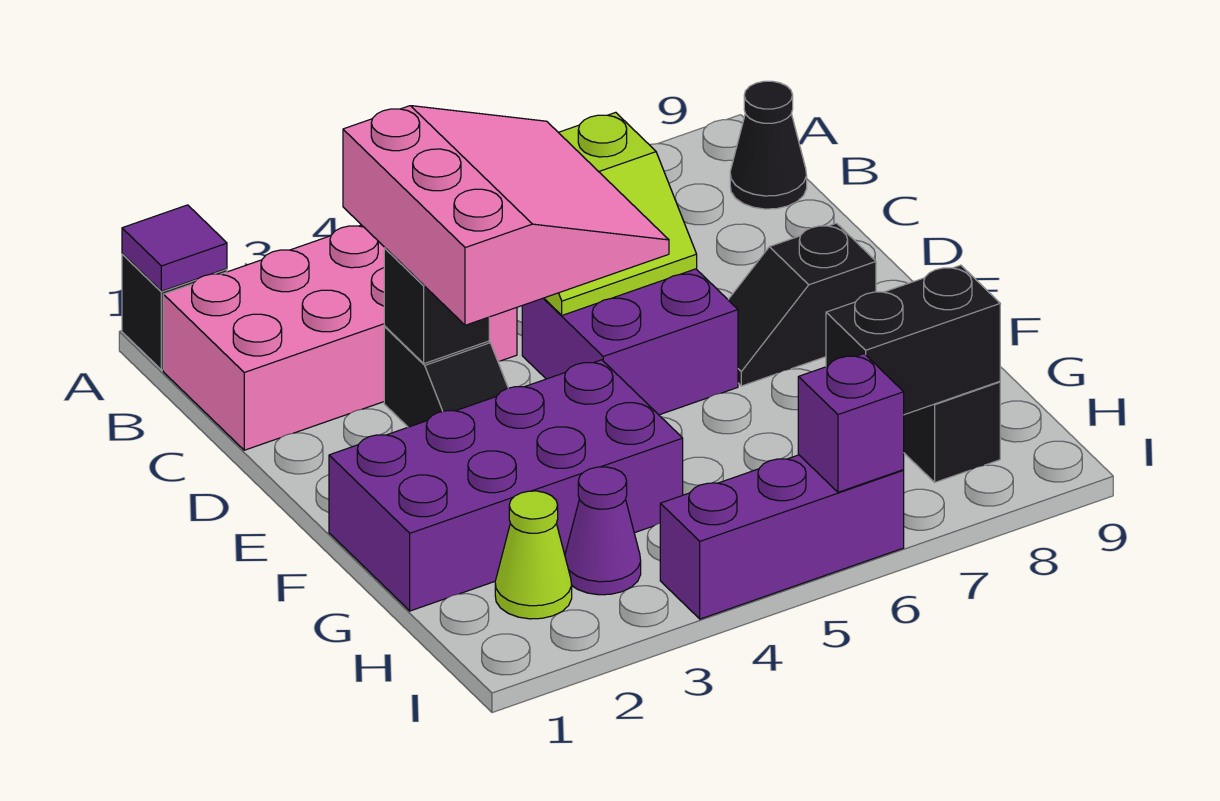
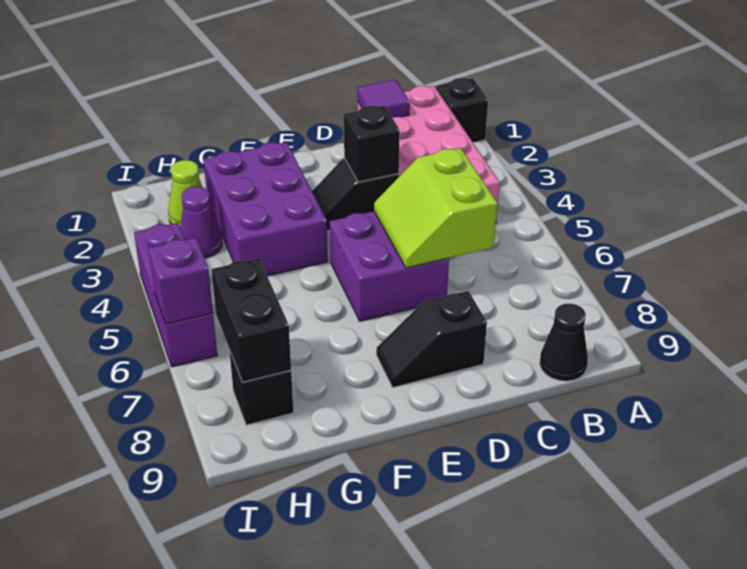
purple tile A1 level 2 -> purple tile C1 level 2
pink slope C3:E5 level 3 top 3 -> none
black slope E7:E8 level 1 top 8 -> black slope D8:E8 level 1 top D
purple brick F1:G4 level 1 -> purple brick F2:G4 level 1

